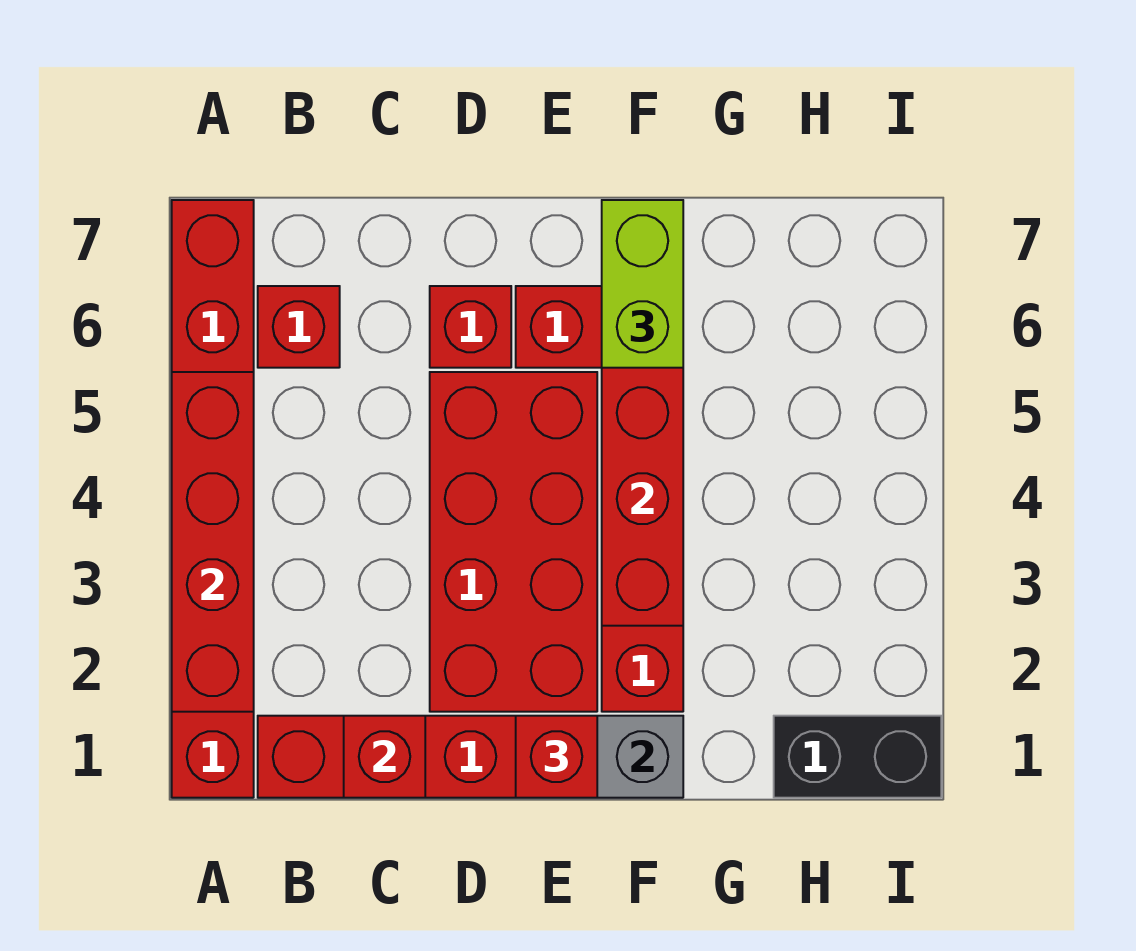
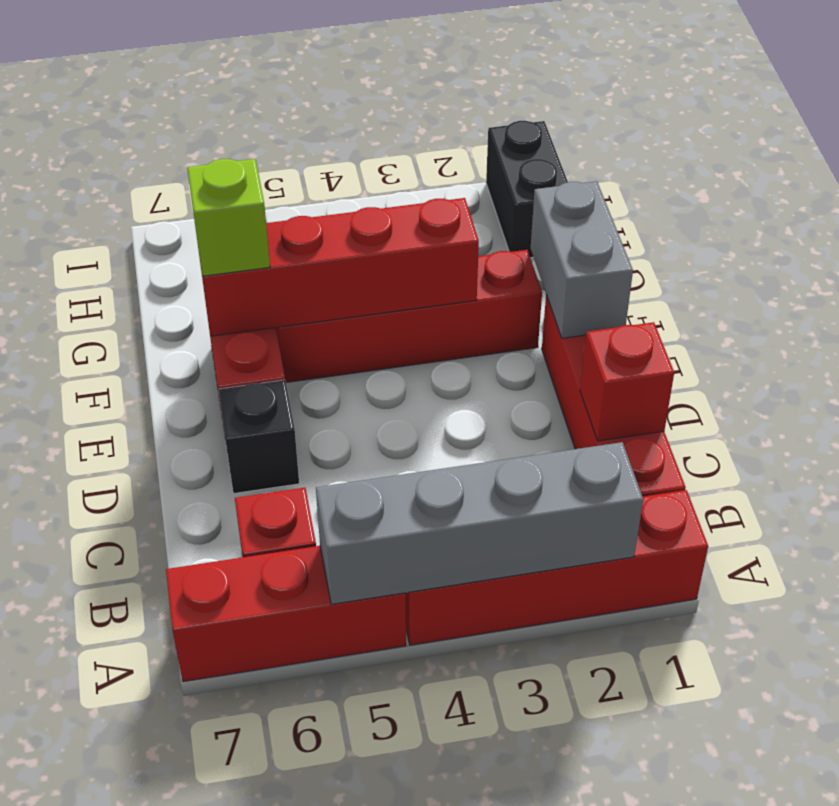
red brick A2:A5 level 2 -> grey brick A2:A5 level 2
red brick D2:E5 level 1 -> none
red brick D6 level 1 -> black brick D6 level 1
red brick E1 level 3 -> none
lime brick F6:F7 level 3 -> lime brick F6 level 3

